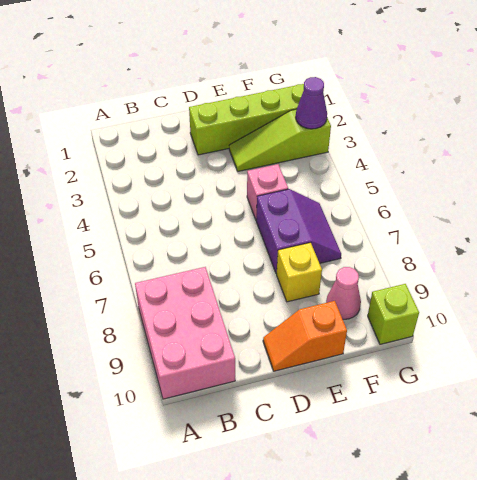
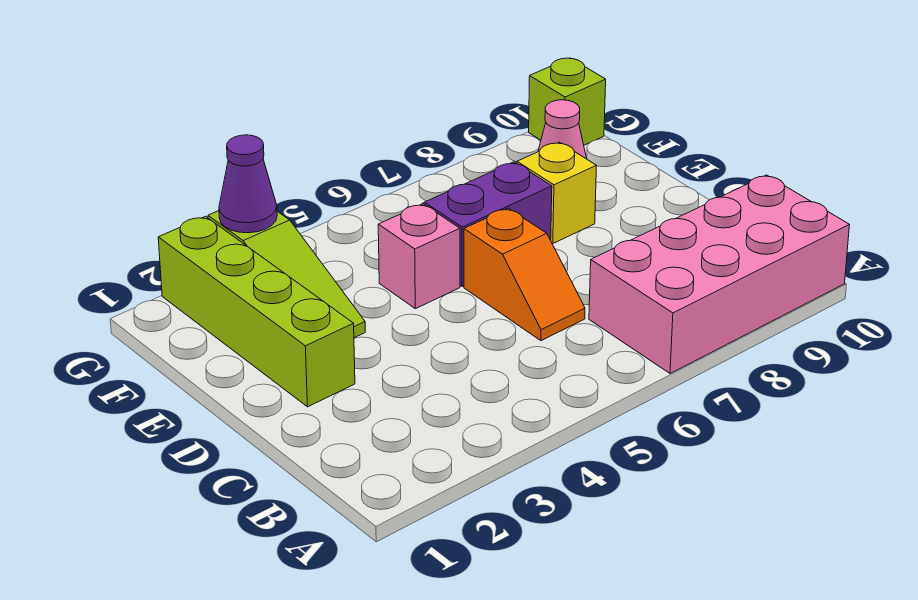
pink brick A8:B10 level 1 -> pink brick A7:B10 level 1
orange slope D10:E10 level 1 top E -> orange slope C6:D6 level 1 top D

